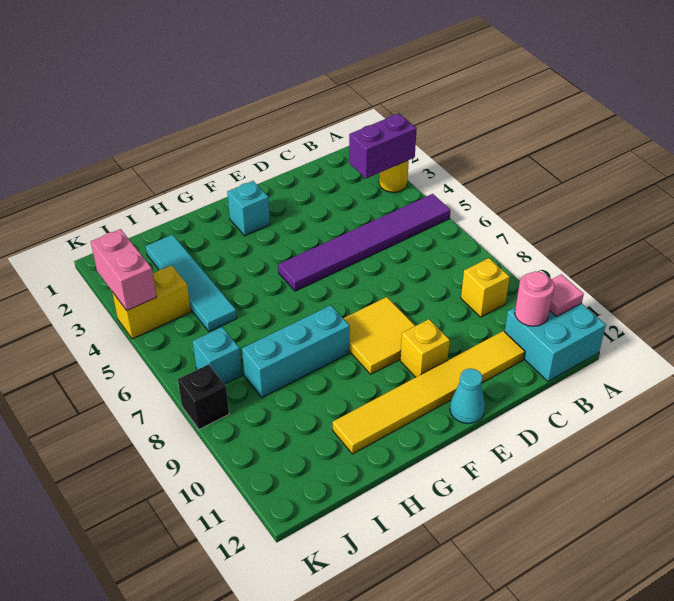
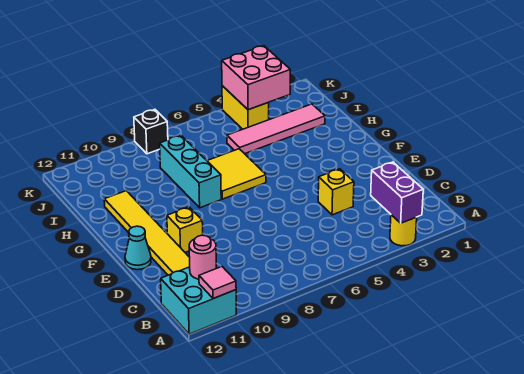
purple tile A5:F5 level 1 -> none
yellow brick B9 level 1 -> yellow brick D4 level 1
yellow tile E8:F9 level 1 -> yellow tile G6:H7 level 1
cyan brick F2 level 1 -> none
cyan tile I2:I5 level 1 -> pink tile I2:I5 level 1
cyan brick J7 level 1 -> none
pink brick K3:K4 level 2 -> pink brick J3:K4 level 2

